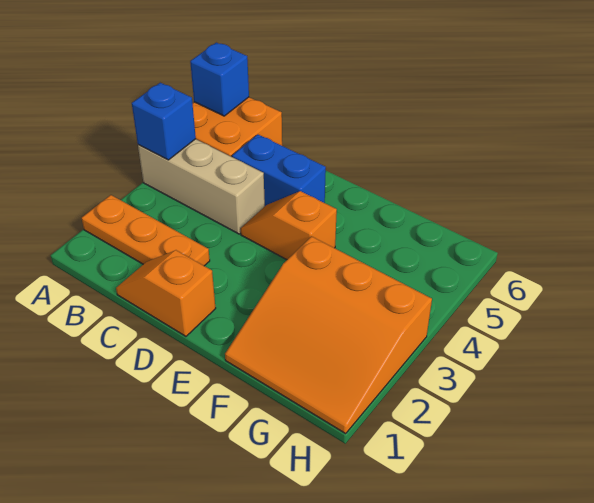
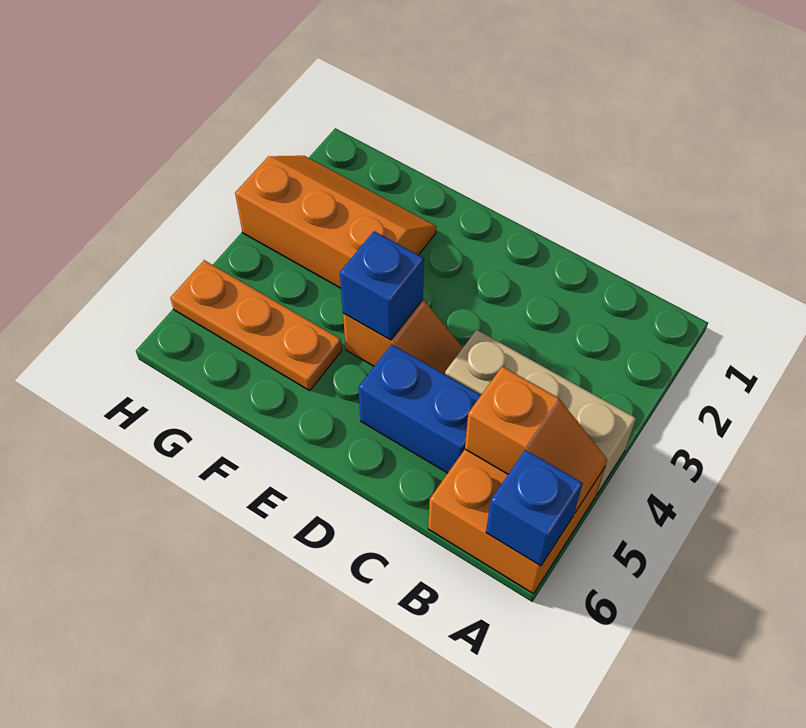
orange plate A2:C2 level 1 -> orange plate F5:H5 level 1
blue brick A4 level 2 -> blue brick E4 level 2
orange slope C1:D1 level 1 top D -> orange slope A5:B5 level 2 top B
orange slope F1:H3 level 1 top 3 -> orange slope F2:H3 level 1 top 3

